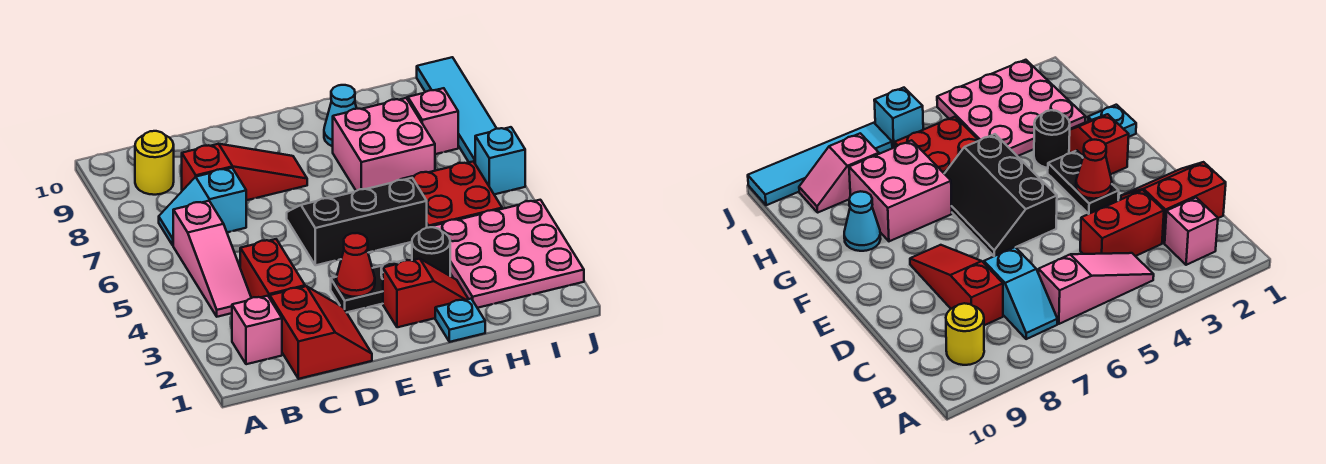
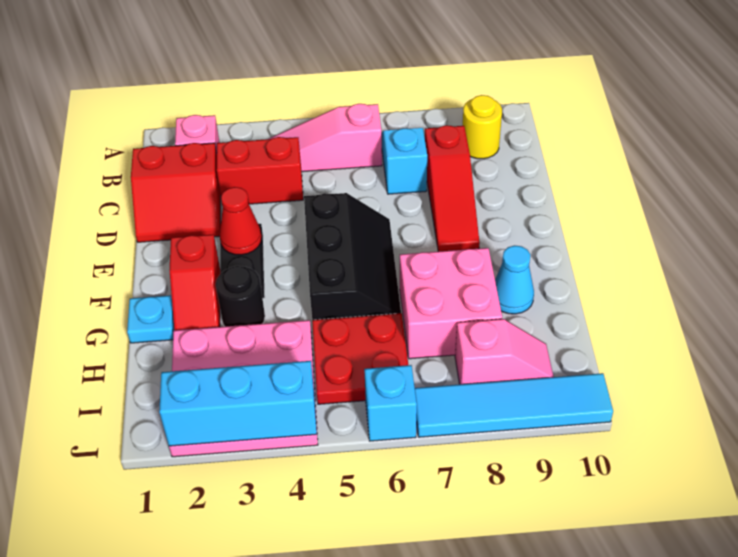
none -> cyan brick J2:J4 level 2

